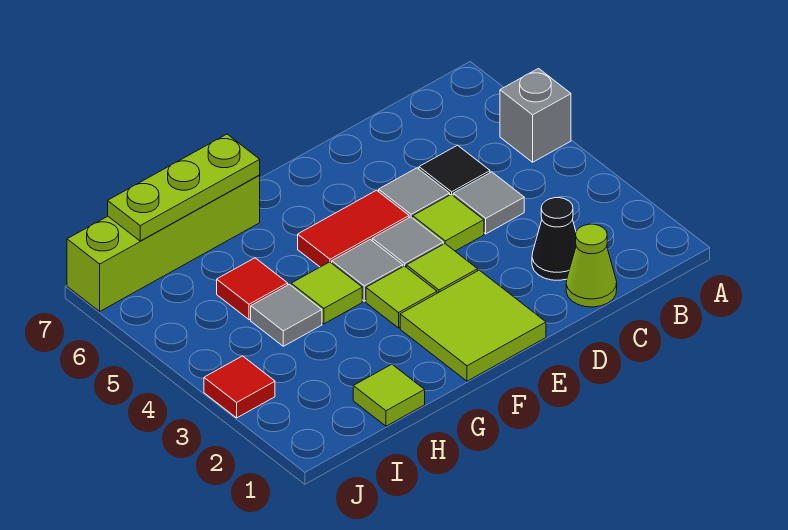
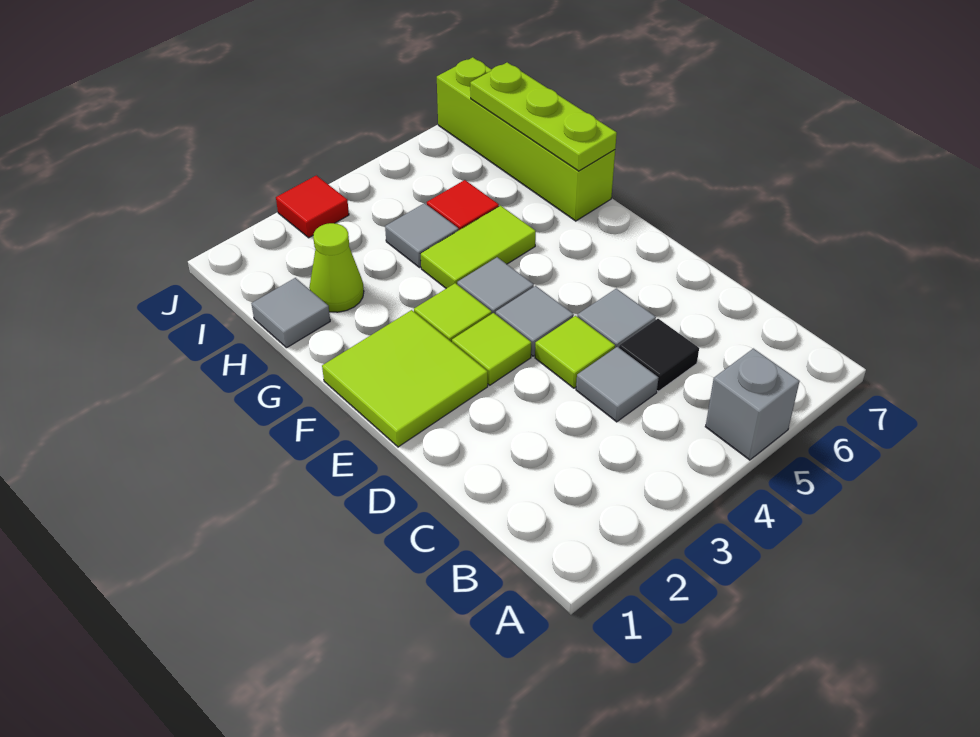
lime cone C1 level 1 -> lime cone H2 level 1
black cone C2 level 1 -> none
red tile E5:F5 level 1 -> none
lime tile G4 level 1 -> lime tile G4:G5 level 1
lime tile H1 level 1 -> grey tile H1 level 1

